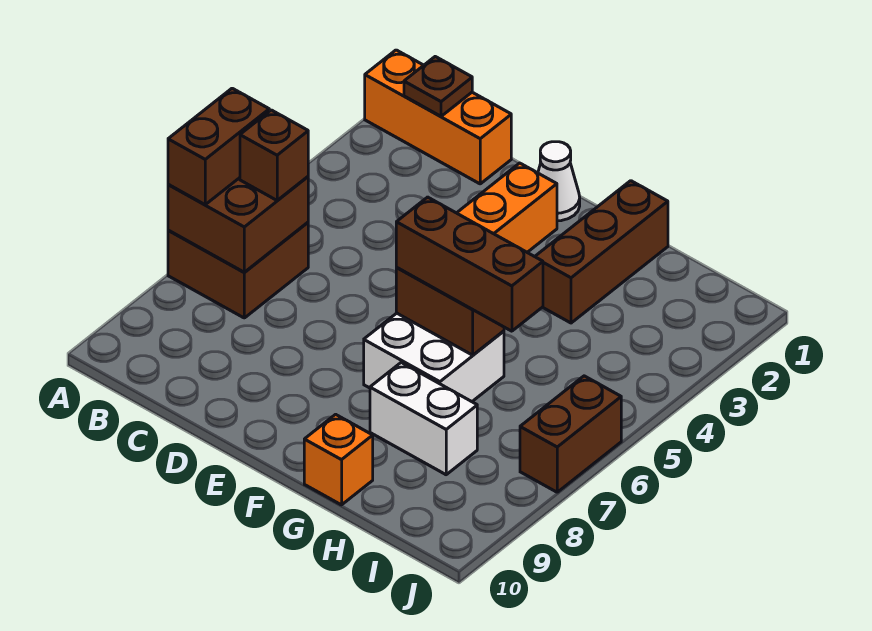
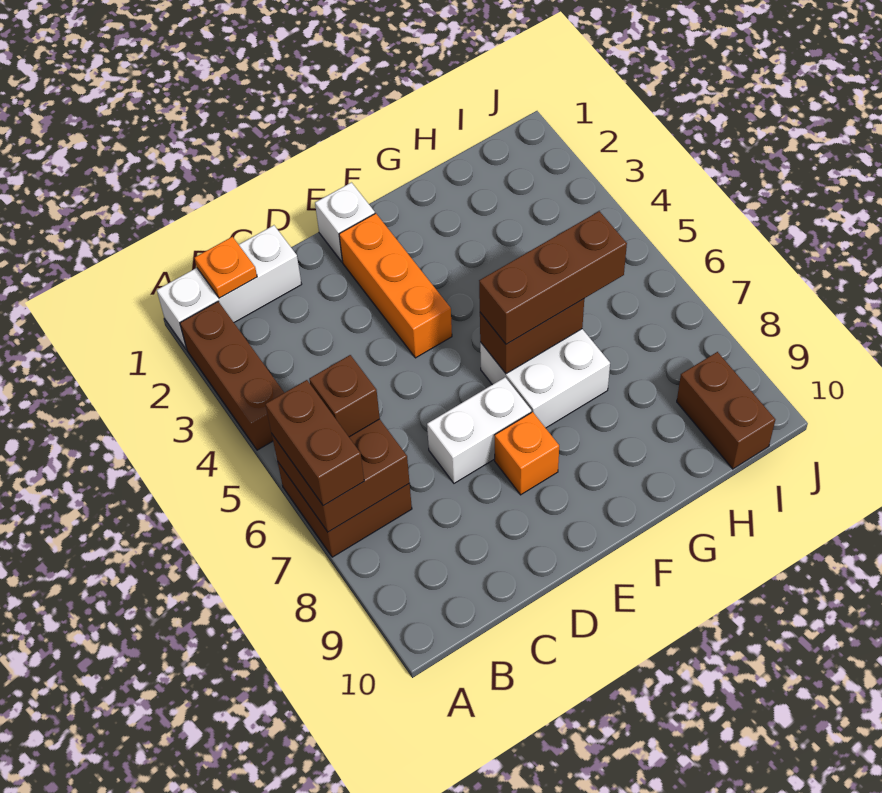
orange brick A1:C1 level 1 -> white brick A1:C1 level 1
brown plate B1 level 2 -> orange plate B1 level 2
white cone E1 level 1 -> white brick E1 level 1
brown brick G1:G3 level 1 -> brown brick A2:A4 level 1
white brick G8:H8 level 1 -> white brick D7:E7 level 1
orange brick G10 level 1 -> orange brick E8 level 1
brown brick J6:J7 level 1 -> brown brick I9:I10 level 1

